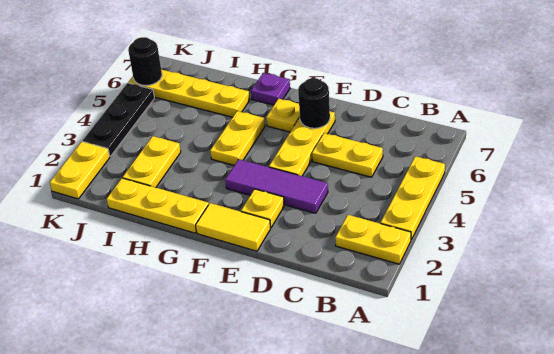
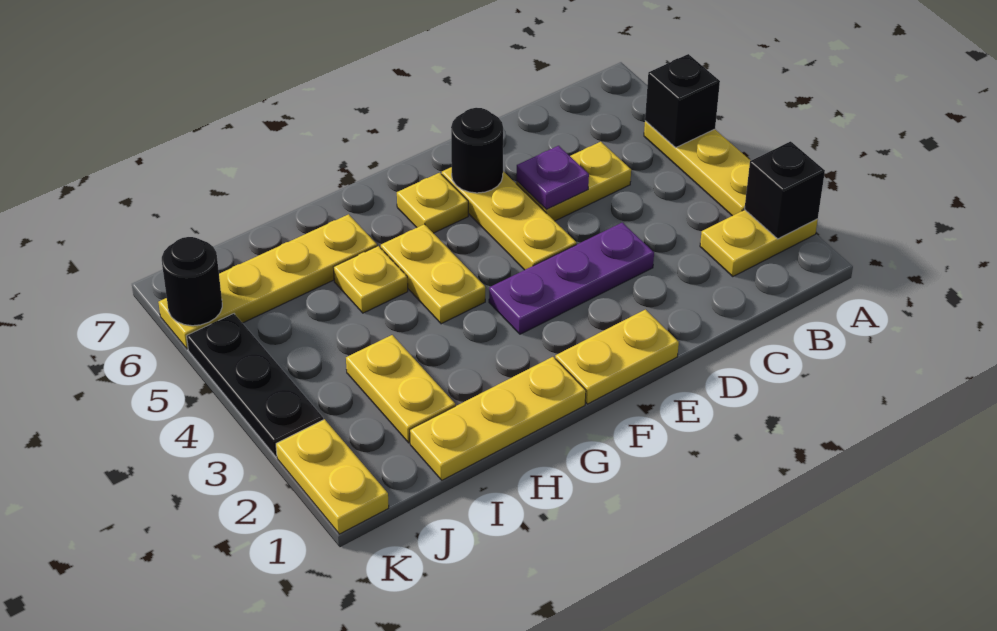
none -> black brick A2 level 2
none -> black brick A5 level 2
purple tile D3:F3 level 1 -> purple plate D3:F3 level 1
yellow tile E1:F1 level 1 -> yellow plate E1:F1 level 1
yellow plate E2 level 1 -> yellow plate H5 level 1
purple plate G7 level 1 -> purple plate D5 level 2

